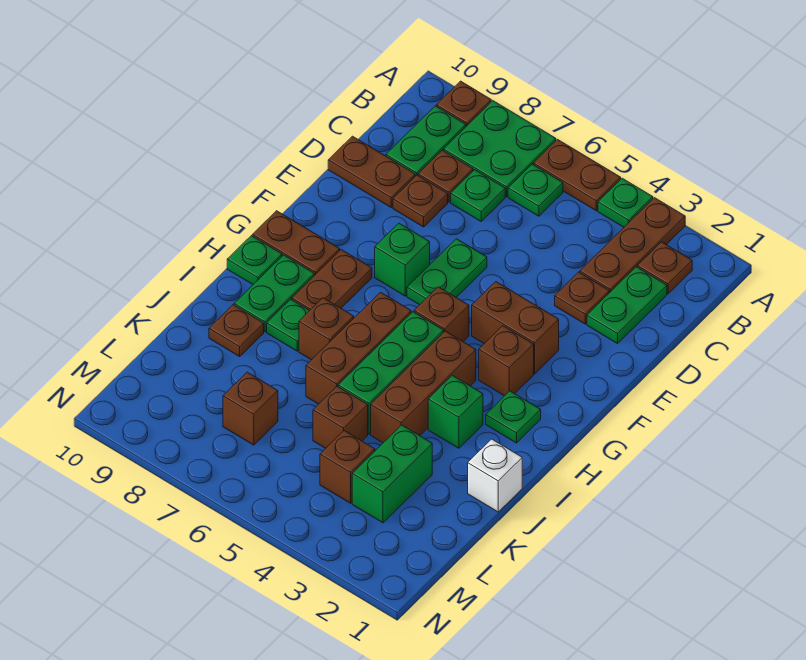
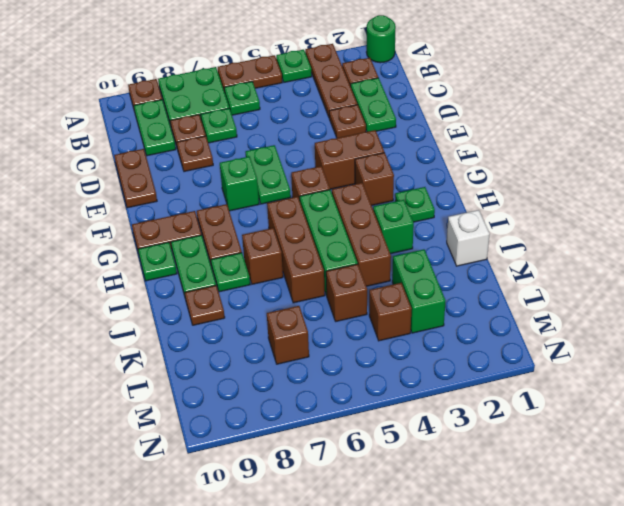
none -> green round brick A1 level 1
brown plate D9:D10 level 1 -> brown plate D10:E10 level 1

